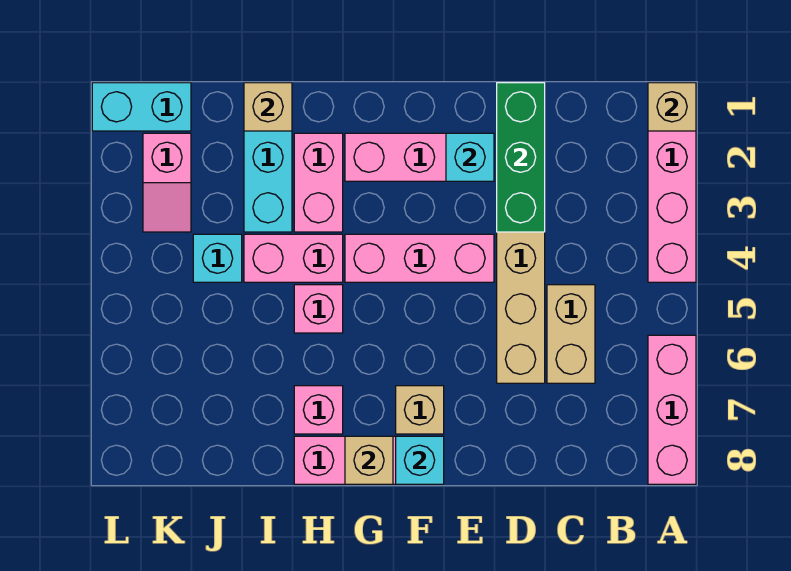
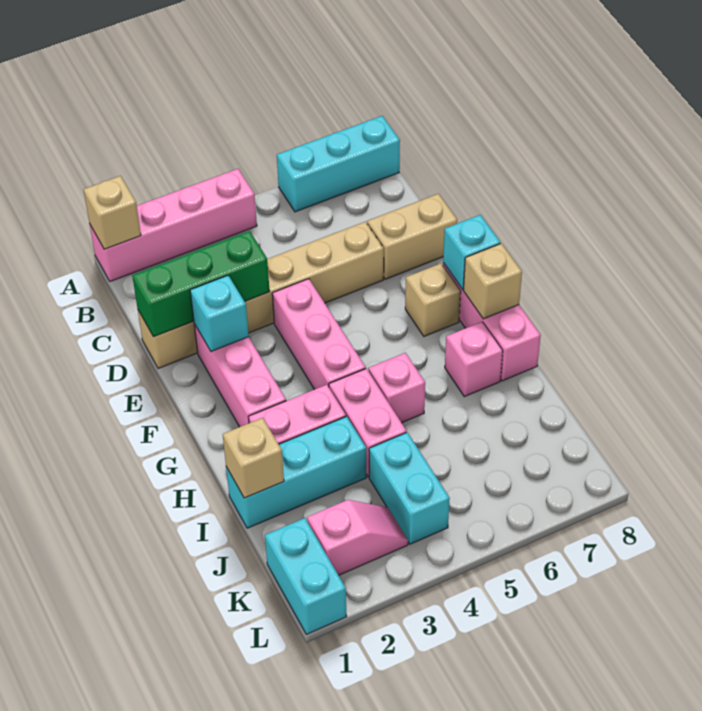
pink brick A6:A8 level 1 -> cyan brick A6:A8 level 1
tan brick C5:C6 level 1 -> tan brick D7:D8 level 1
cyan brick J4 level 1 -> cyan brick J4:K4 level 1

